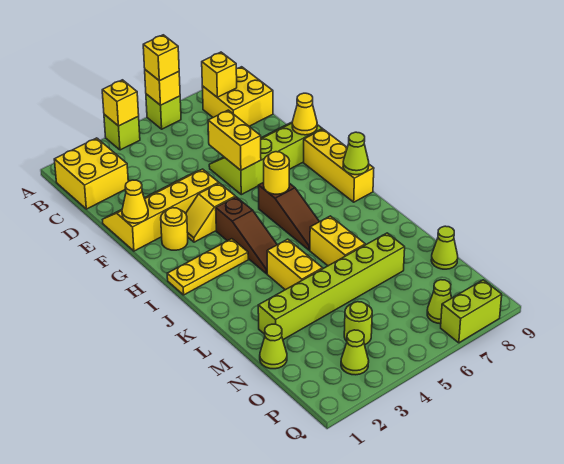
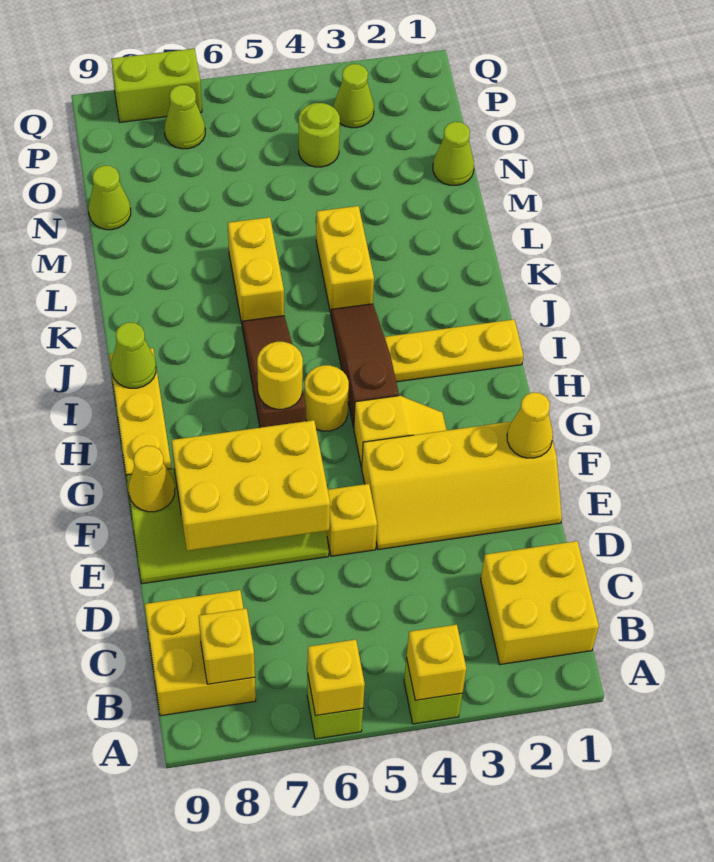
yellow brick A6 level 3 -> yellow brick E5 level 1
yellow brick E6:F6 level 2 -> yellow brick E6:F8 level 2
yellow round brick G2 level 1 -> yellow round brick H5 level 1
lime brick M2:M7 level 1 -> none

